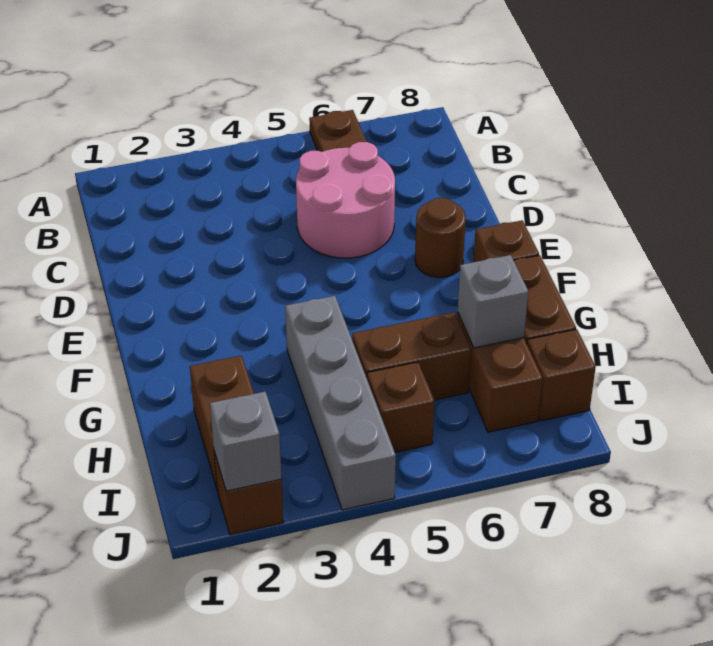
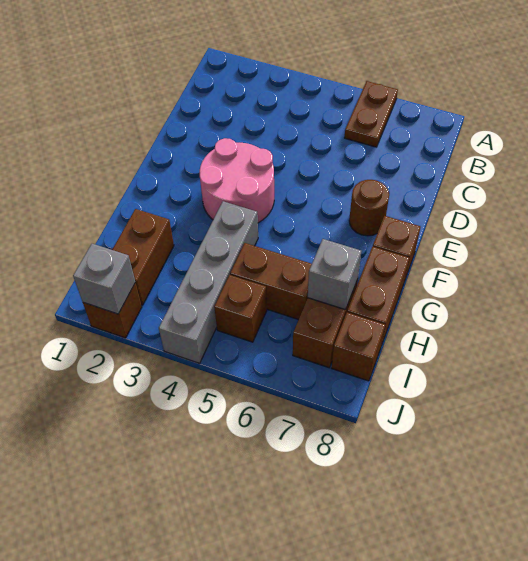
pink round brick C5:D6 level 1 -> pink round brick E3:F4 level 1

